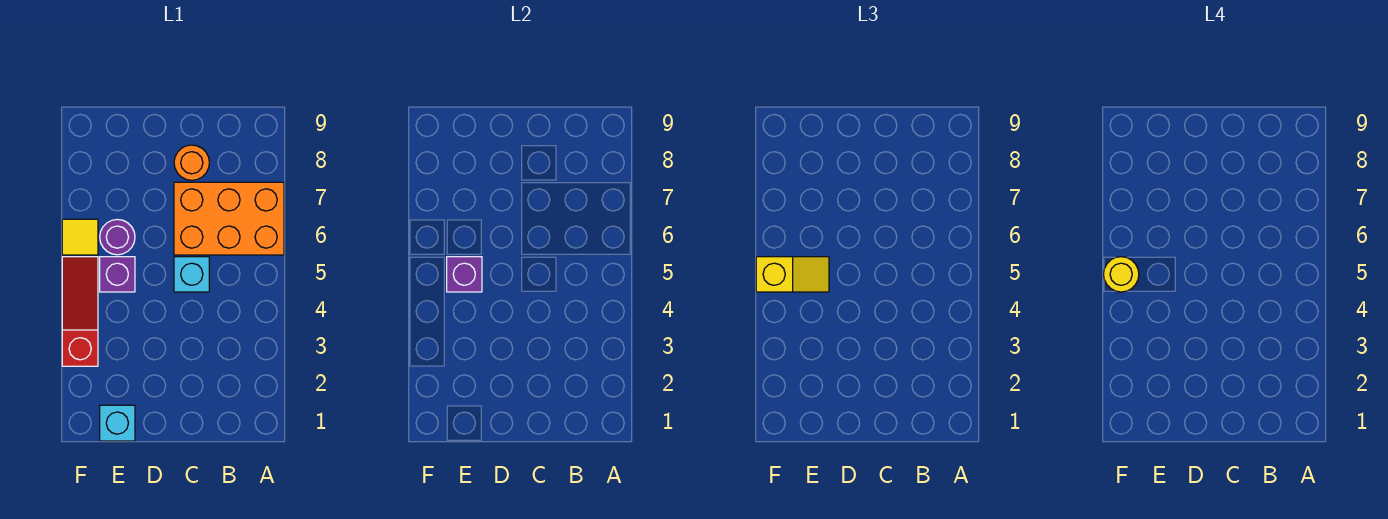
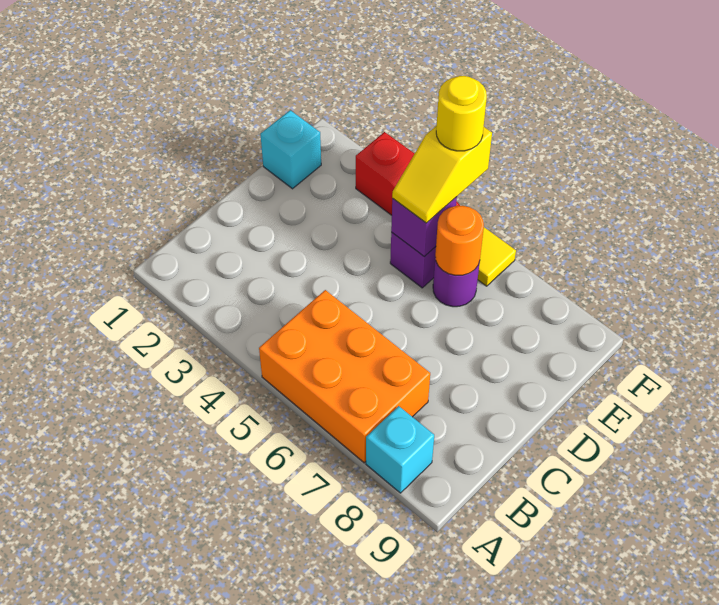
orange brick A6:C7 level 1 -> orange brick A5:B7 level 1
cyan brick C5 level 1 -> cyan brick A8 level 1
orange round brick C8 level 1 -> orange round brick E6 level 2

